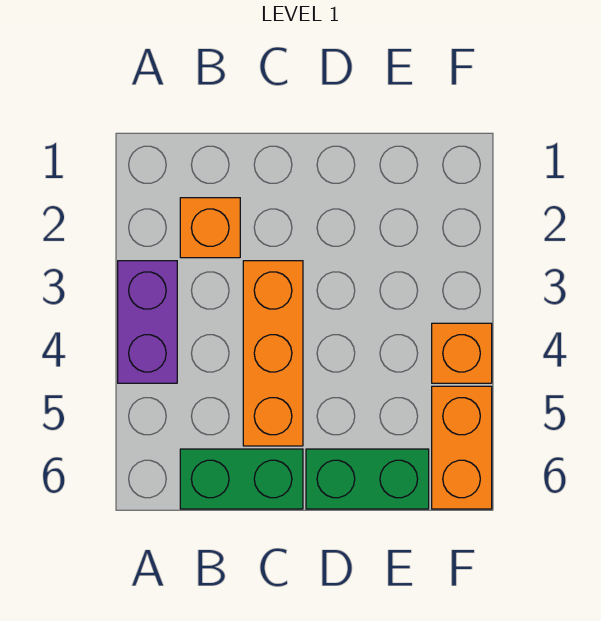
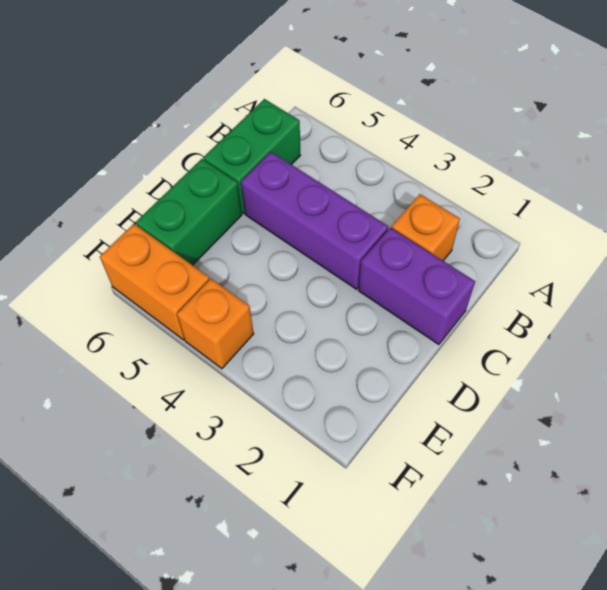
purple brick A3:A4 level 1 -> purple brick C1:C2 level 1
orange brick C3:C5 level 1 -> purple brick C3:C5 level 1

